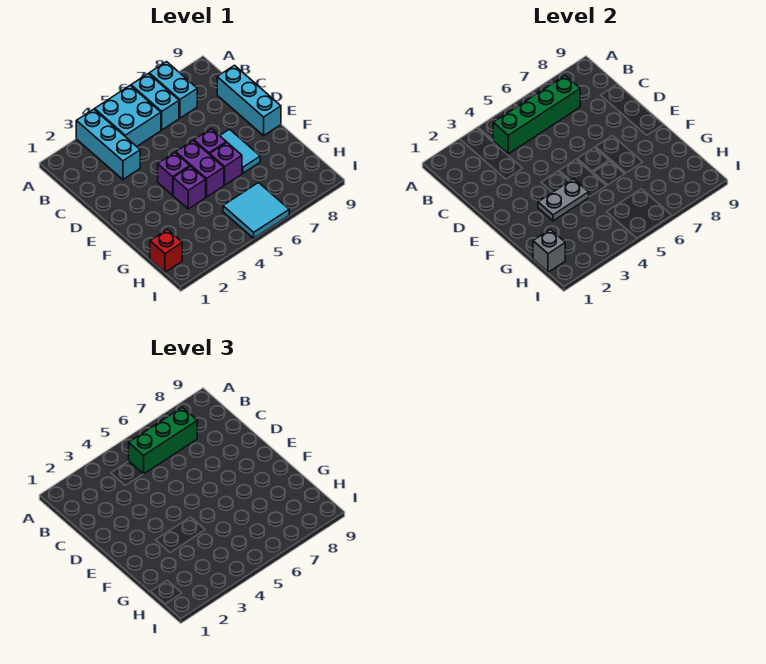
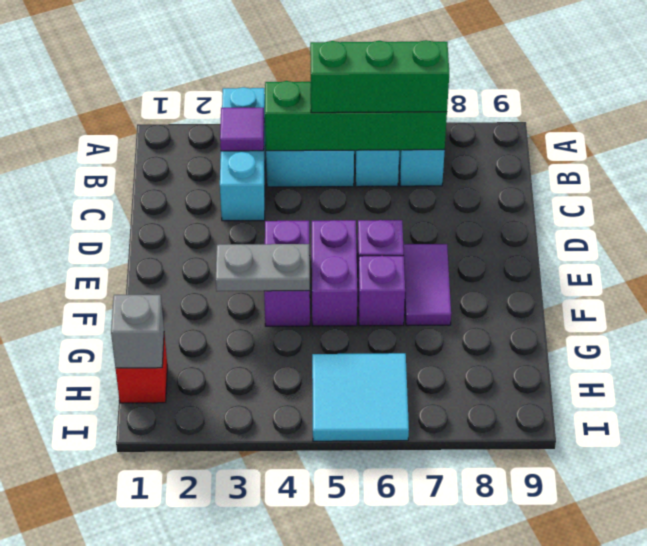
none -> purple tile B3 level 2
cyan brick C9:E9 level 1 -> none
cyan tile E7:F7 level 1 -> purple tile E7:F7 level 1

